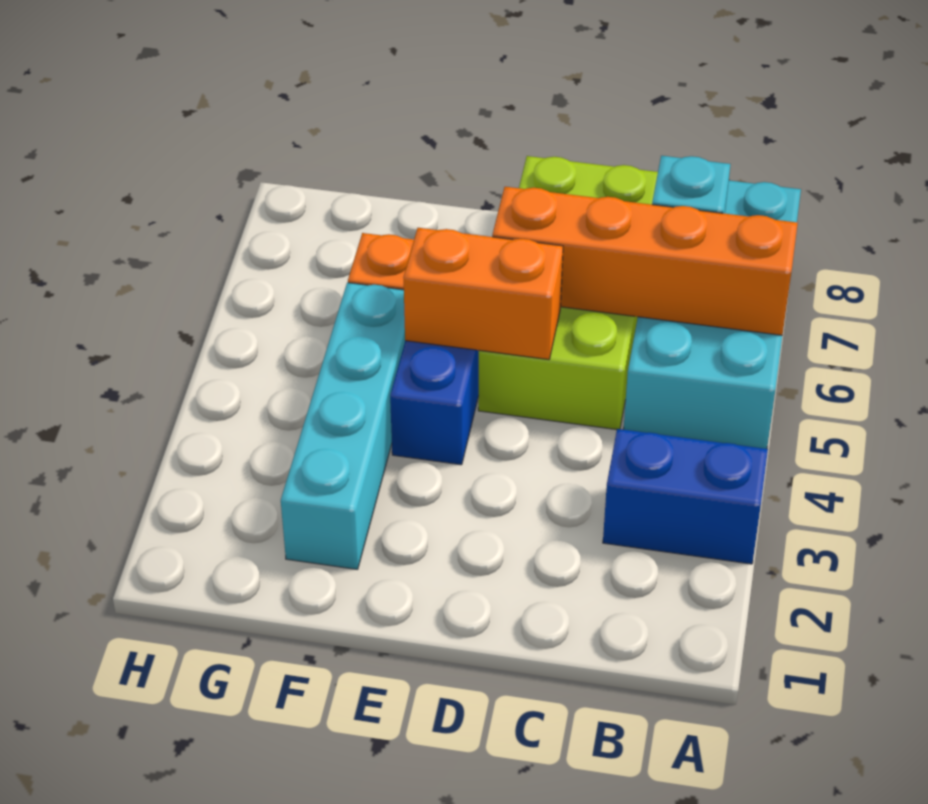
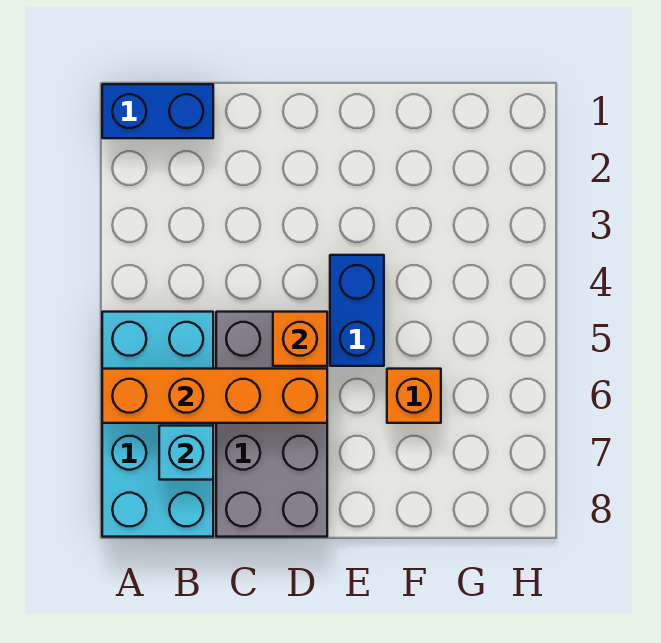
blue brick A3:B3 level 1 -> blue brick A1:B1 level 1
lime brick C5:D8 level 1 -> grey brick C5:D8 level 1
orange brick D5:E5 level 2 -> orange brick D5 level 2
cyan brick F2:F5 level 1 -> none

